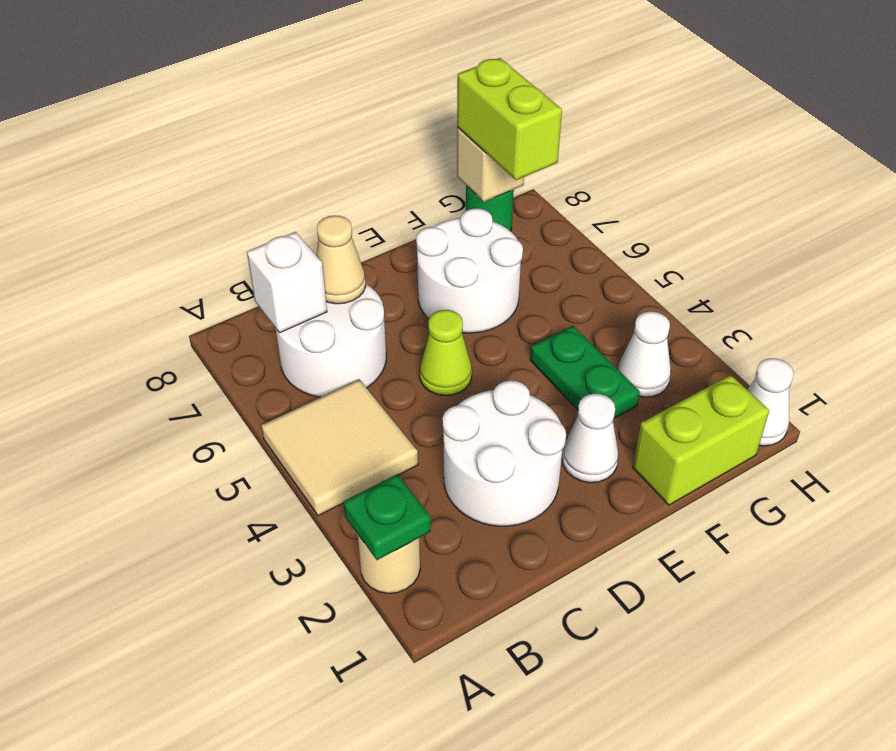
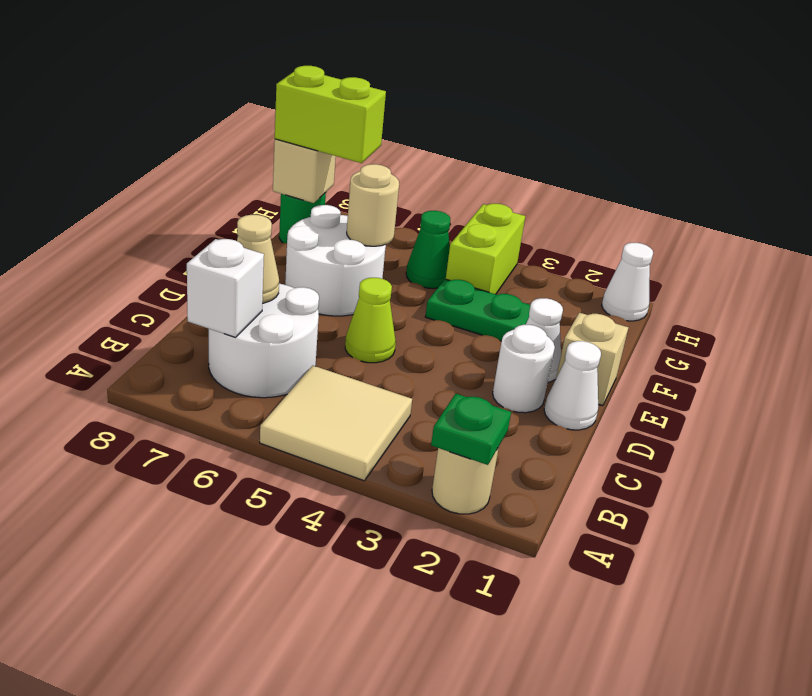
white round brick C2:D3 level 1 -> white round brick D2 level 1
none -> tan brick E1 level 1
lime brick F1:G1 level 1 -> lime brick G4:H4 level 1
none -> tan round brick F6 level 2
white cone G3 level 1 -> white cone D1 level 1
none -> green cone G5 level 1

